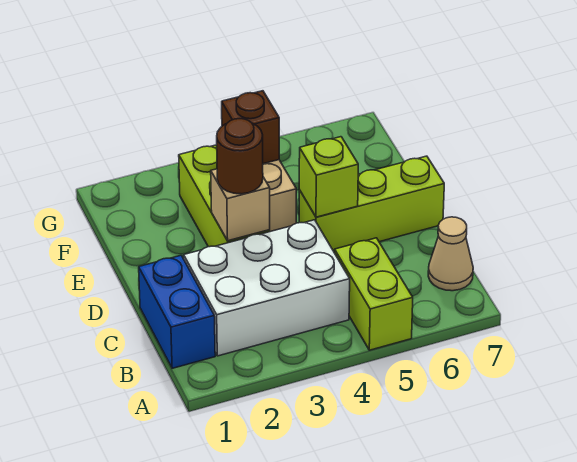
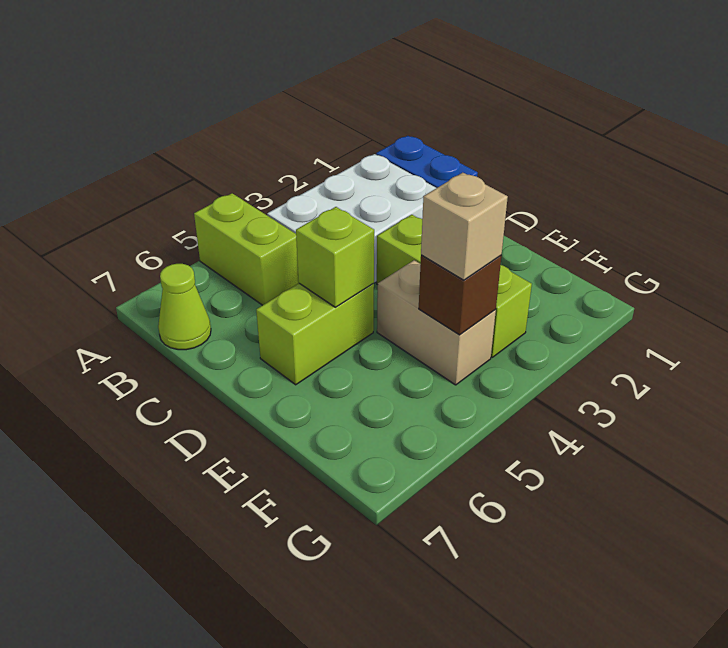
tan cone B7 level 1 -> lime cone B7 level 1
tan brick D3 level 2 -> tan brick F4 level 3
brown round brick D3 level 3 -> none
lime brick D5:D7 level 1 -> lime brick D5:D6 level 1

